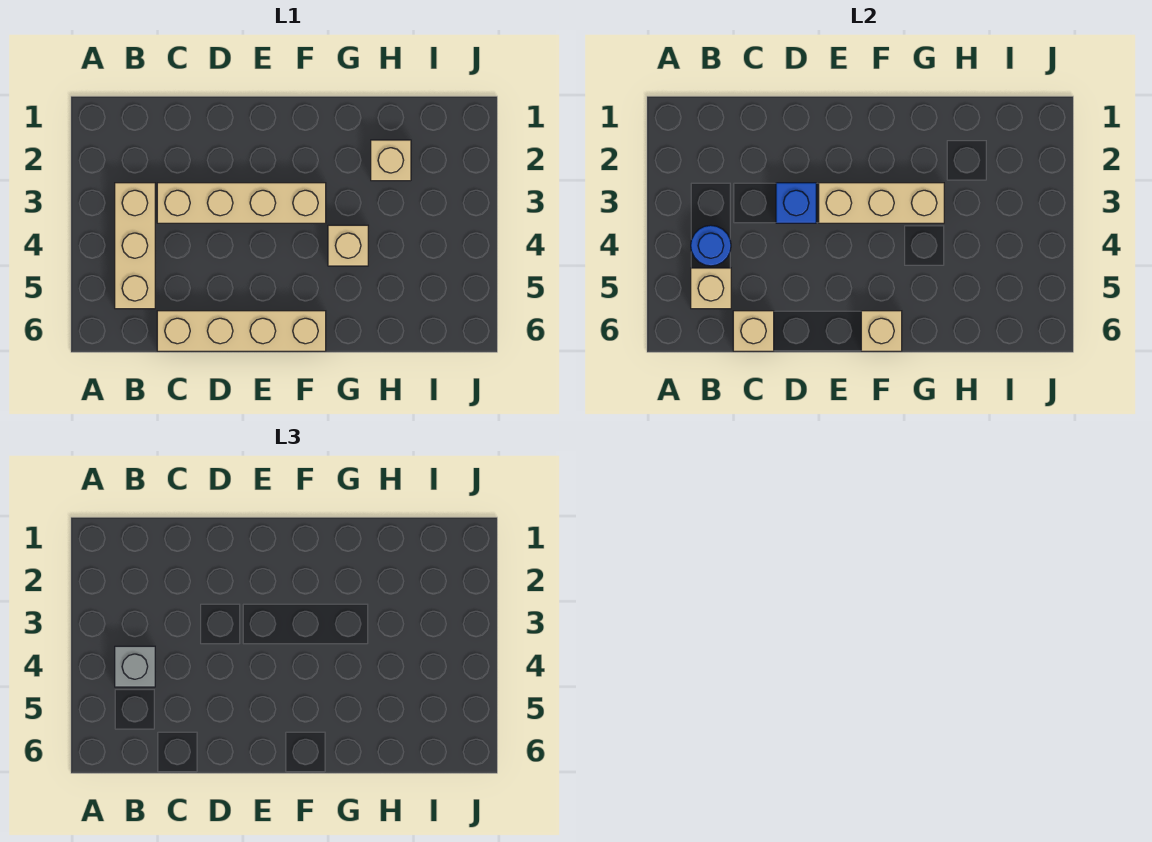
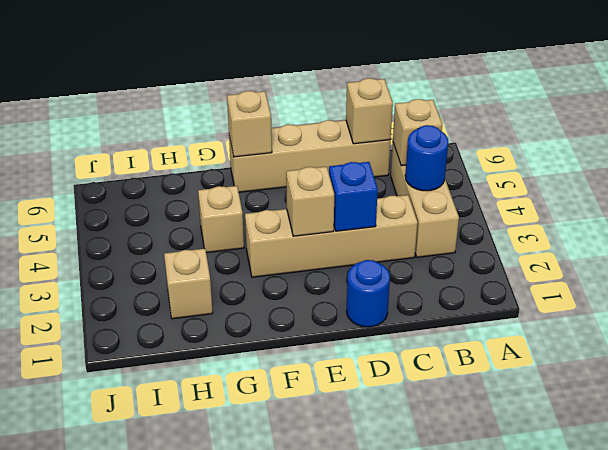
grey brick B4 level 3 -> none
none -> blue round brick D1 level 1
tan brick E3:G3 level 2 -> tan brick E3 level 2

